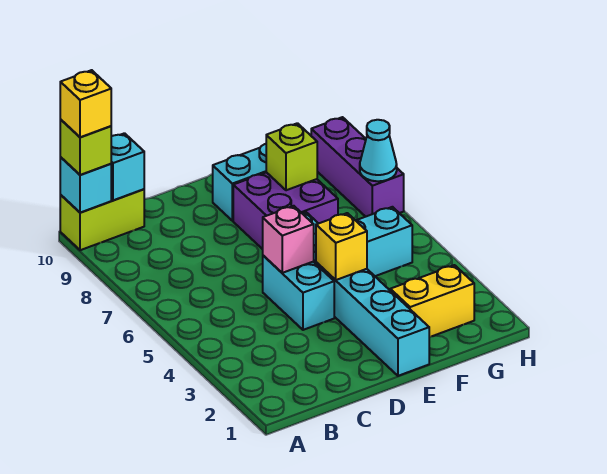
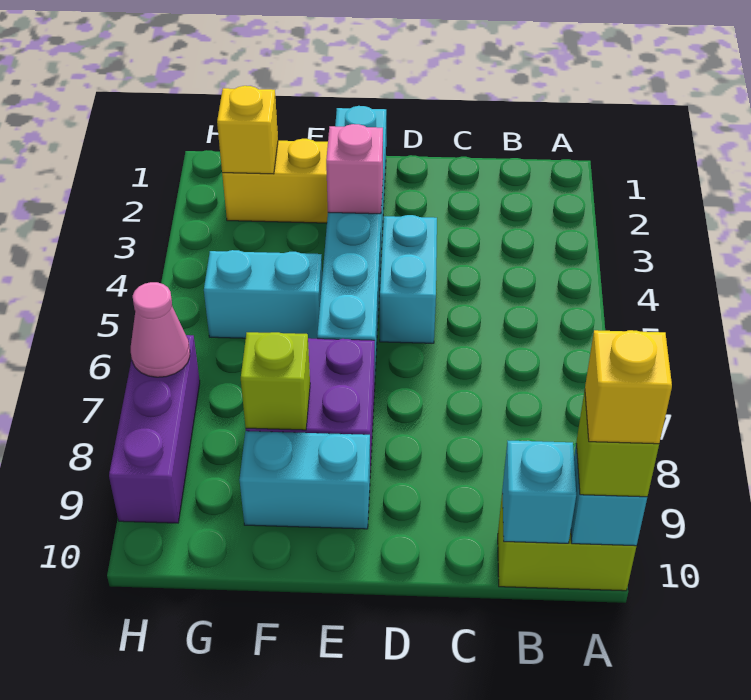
pink brick D5 level 2 -> pink brick E3 level 2
yellow brick E4 level 2 -> yellow brick G2 level 2
cyan cone H7 level 2 -> pink cone H7 level 2

